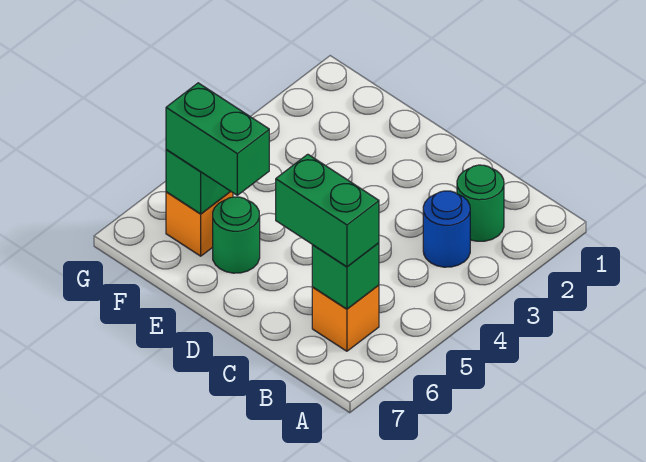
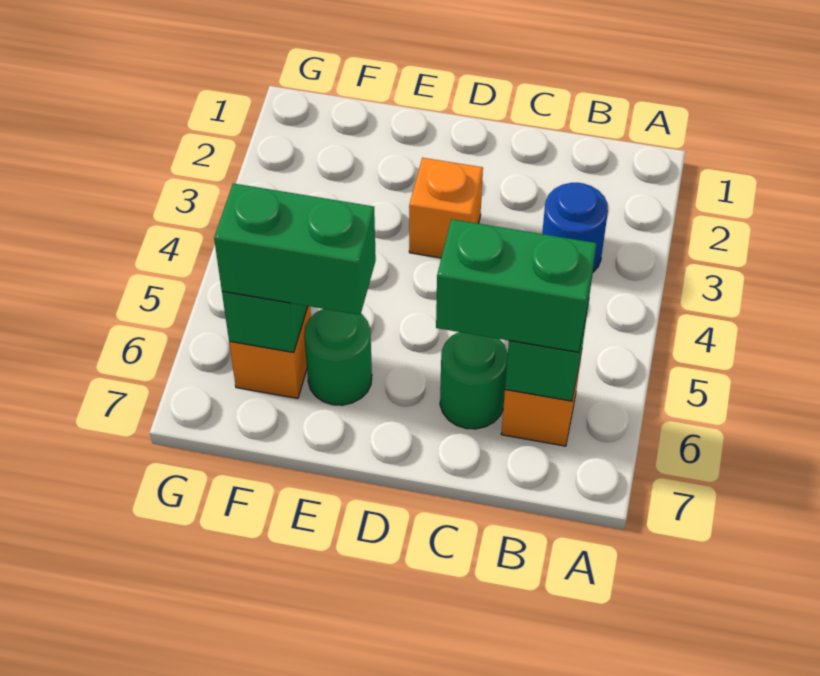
green round brick B2 level 1 -> green round brick C6 level 1
none -> orange brick D3 level 1

